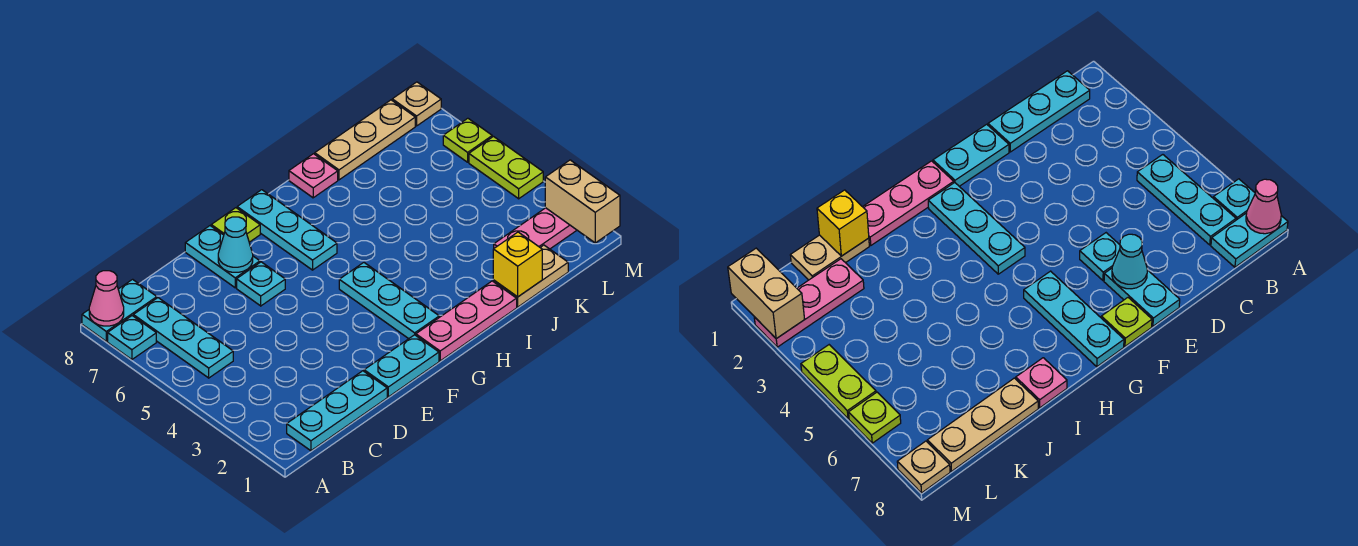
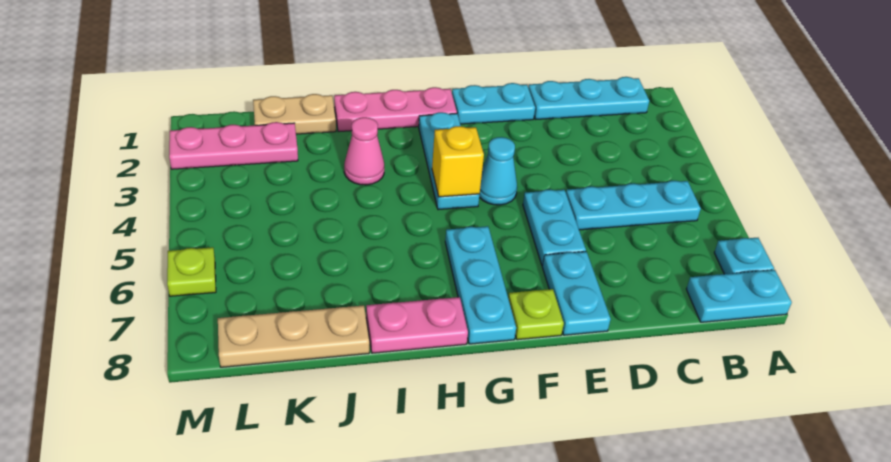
pink cone A8 level 2 -> pink cone I3 level 1
cyan plate B5:B7 level 1 -> cyan plate B5:D5 level 1
cyan plate E6 level 1 -> cyan plate E5:E6 level 1
cyan cone E7 level 2 -> cyan cone F4 level 1
pink plate I8 level 1 -> pink plate H8:I8 level 1
yellow brick J1 level 2 -> yellow brick G4 level 2
tan brick M1:M2 level 2 -> none
lime plate M4:M5 level 1 -> none
tan plate M8 level 1 -> none

